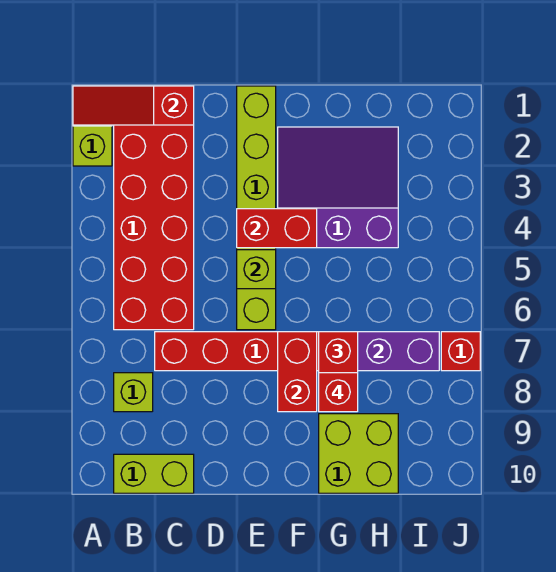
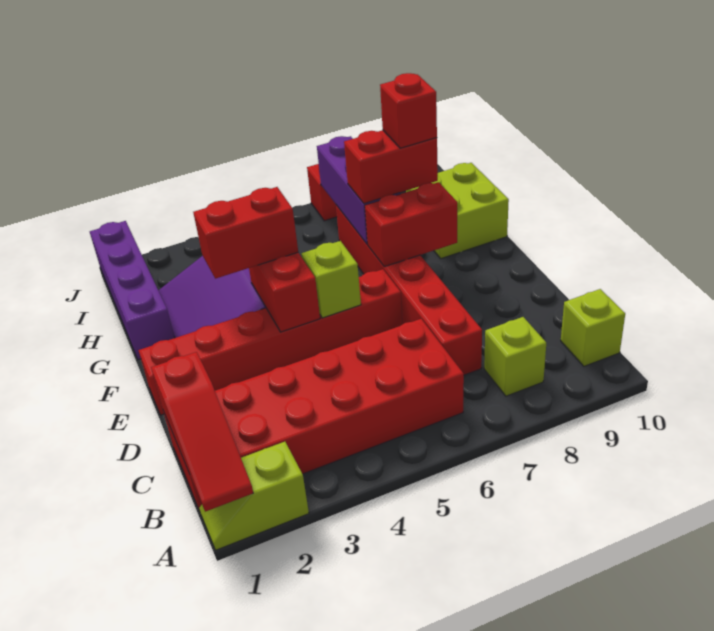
lime brick B10:C10 level 1 -> lime brick B10 level 1
lime brick E1:E6 level 1 -> red brick E1:E6 level 1
none -> red brick F3:F4 level 3
none -> purple brick G1:J1 level 1

